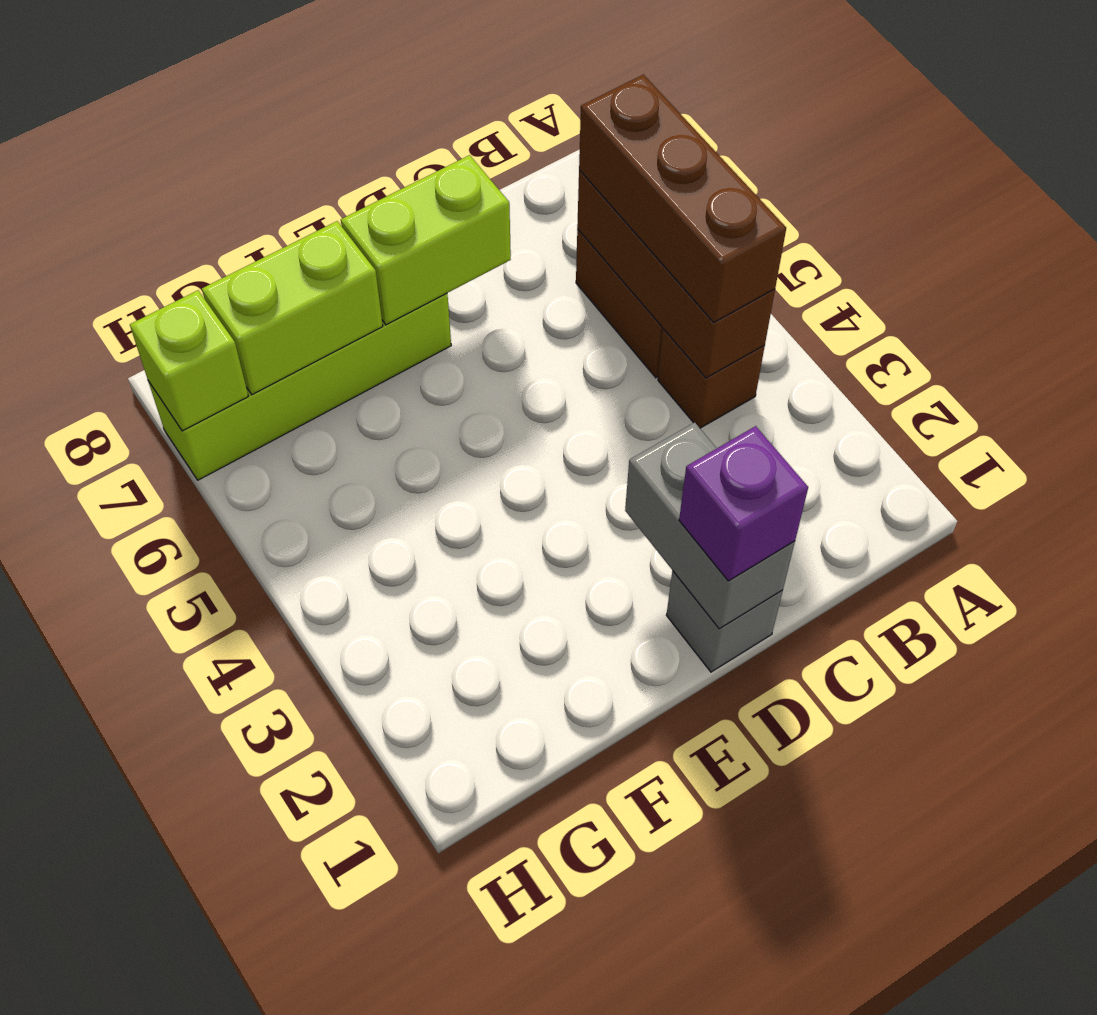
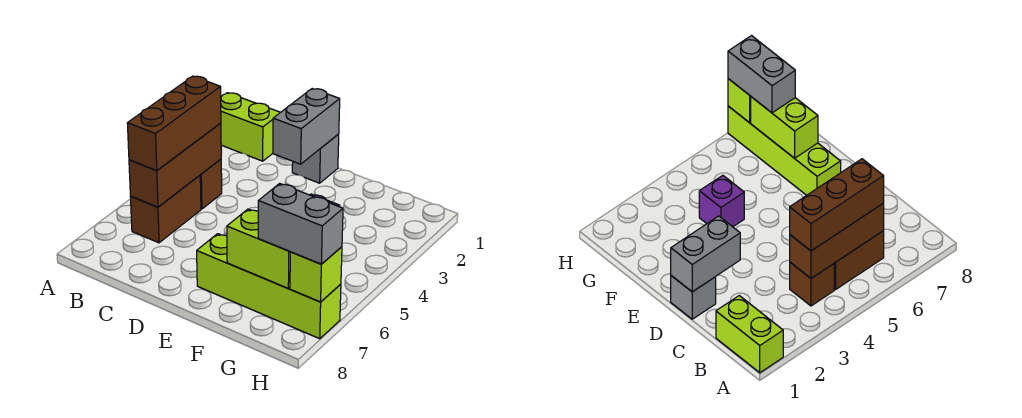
purple brick D1 level 3 -> purple brick F4 level 1
lime brick D7:E7 level 2 -> lime brick A1:B1 level 1
none -> grey brick G7:H7 level 3

